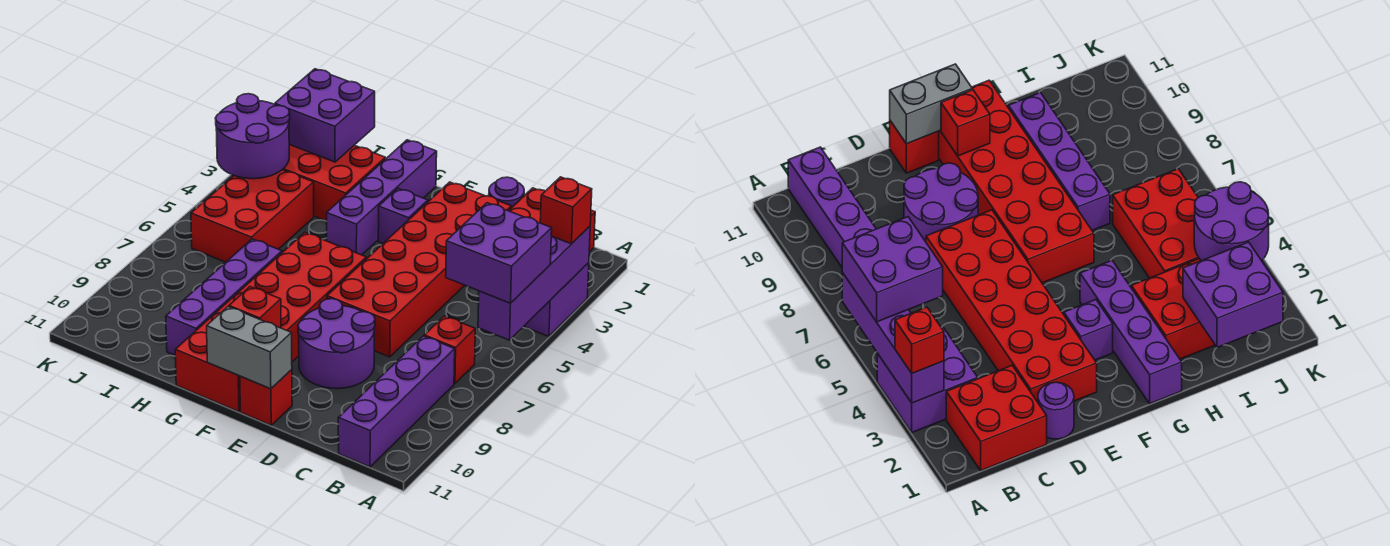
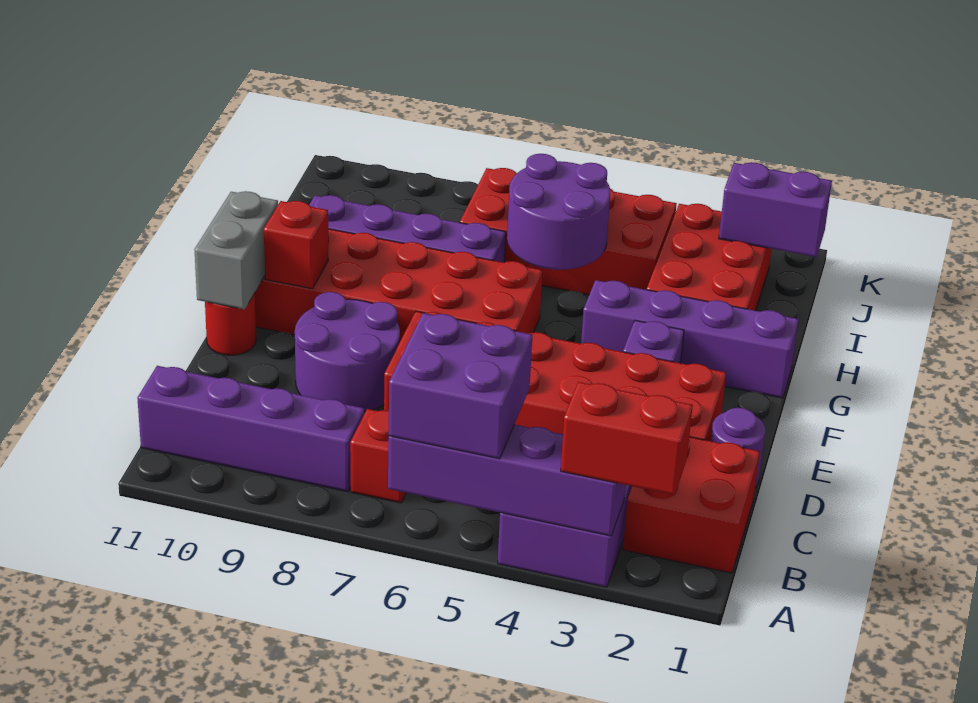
red brick A3 level 3 -> red brick A2:A3 level 3
red brick E11 level 1 -> red round brick E11 level 1
purple brick I1:J2 level 2 -> purple brick J1:J2 level 2
red brick I4:J6 level 1 -> red brick I4:J7 level 1
purple round brick J3:K4 level 2 -> purple round brick H5:I6 level 2

